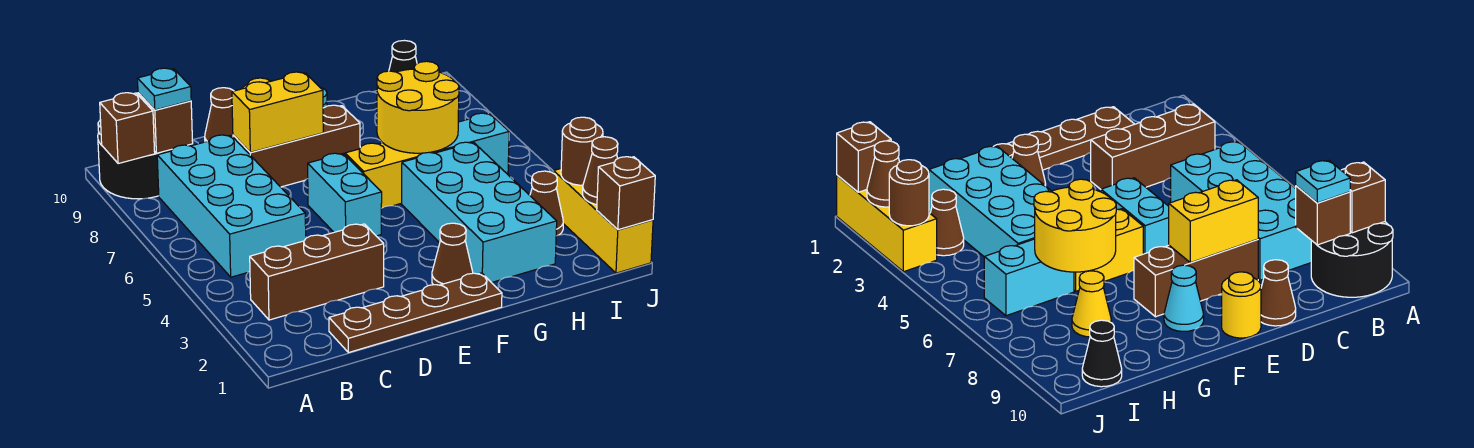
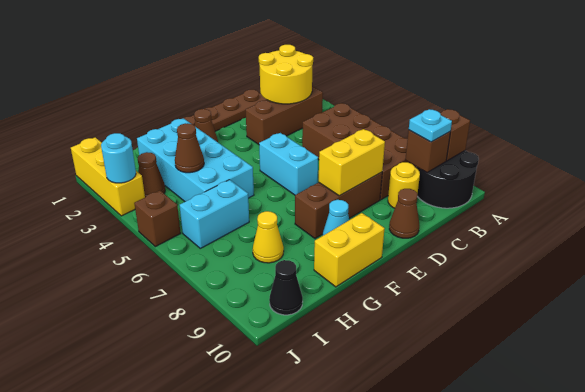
cyan brick B5:C8 level 1 -> brown brick B5:C8 level 1
yellow round brick E10 level 1 -> yellow round brick C9 level 1
yellow brick F6:G6 level 1 -> yellow brick F10:G10 level 1
yellow round brick G6:H7 level 2 -> yellow round brick B2:C3 level 2
brown brick J1 level 2 -> brown brick J5 level 1
brown cone J2 level 2 -> brown cone H4 level 2
brown round brick J3 level 2 -> cyan round brick J3 level 2

